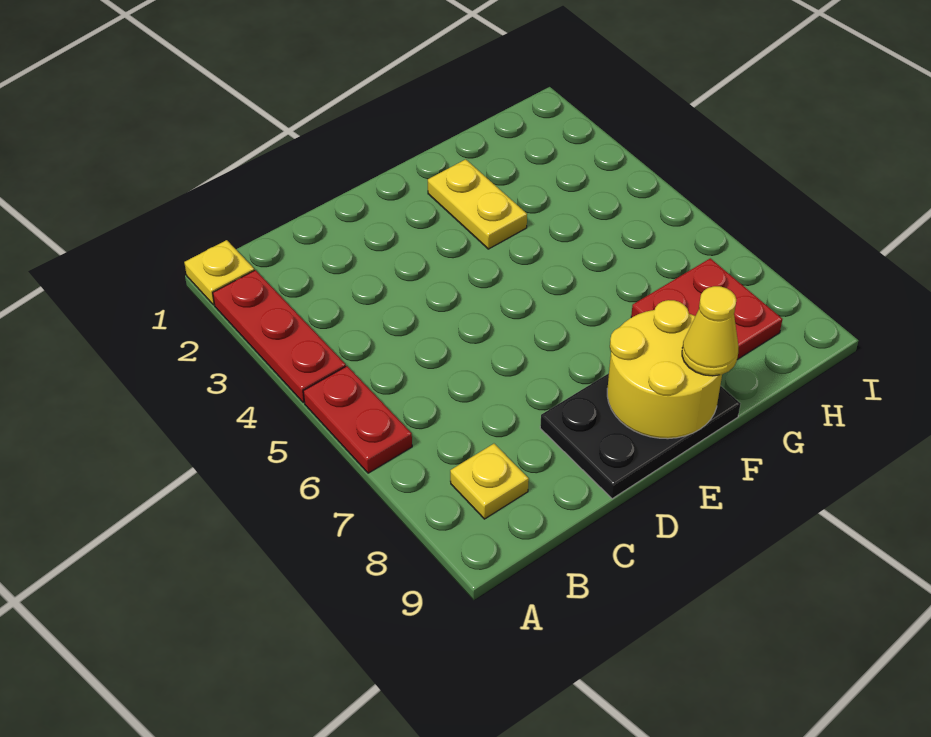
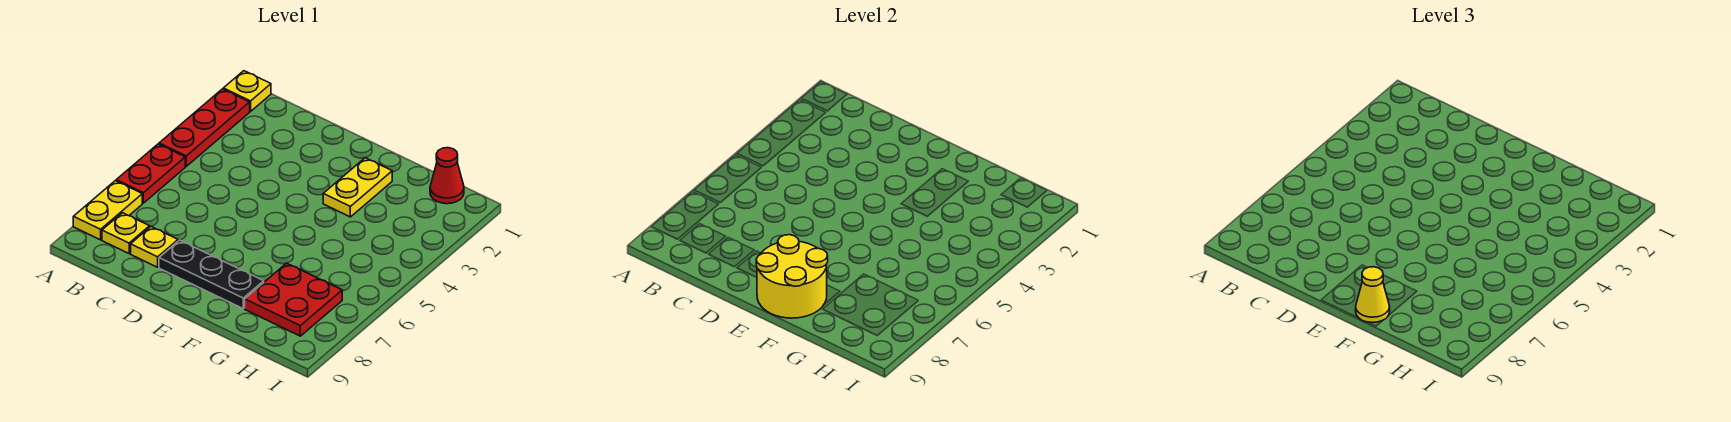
none -> yellow plate A7:A8 level 1
none -> yellow plate C8 level 1
black plate D8:F9 level 1 -> black plate D8:F8 level 1
none -> red cone H1 level 1

